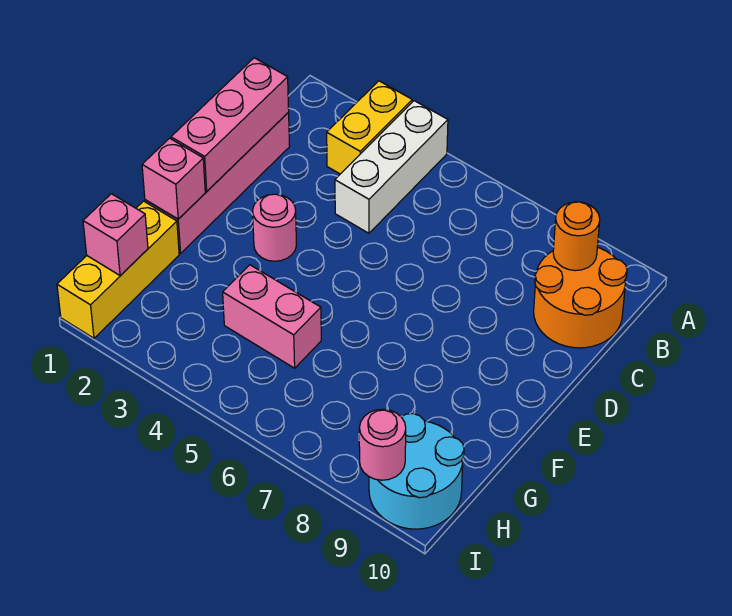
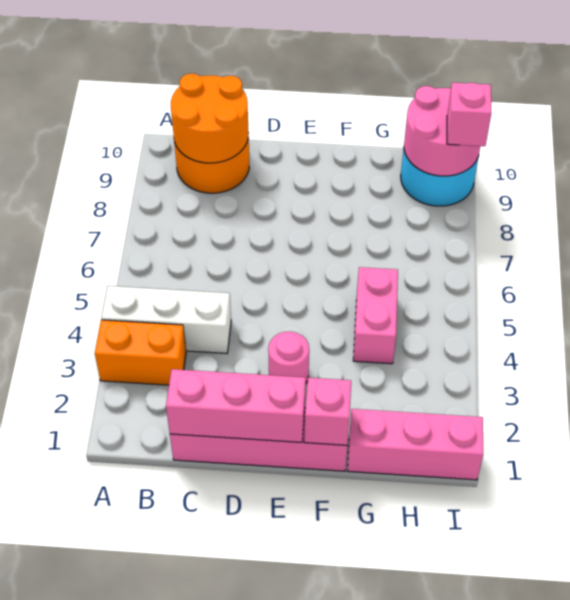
yellow brick A3:B3 level 1 -> orange brick A3:B3 level 1
orange round brick B9 level 2 -> orange round brick B9:C10 level 2
yellow brick G1:I1 level 1 -> pink brick G1:I1 level 1
pink brick H1 level 2 -> pink brick I9 level 3
pink round brick I9 level 2 -> pink round brick H9:I10 level 2

